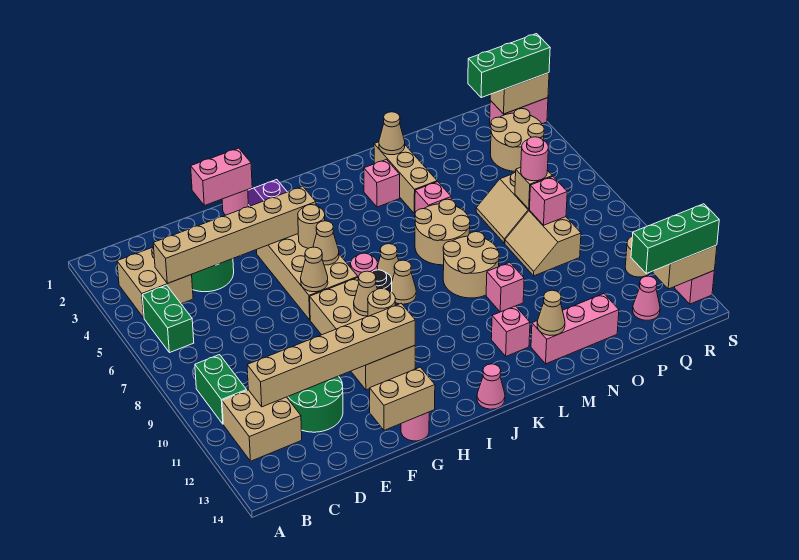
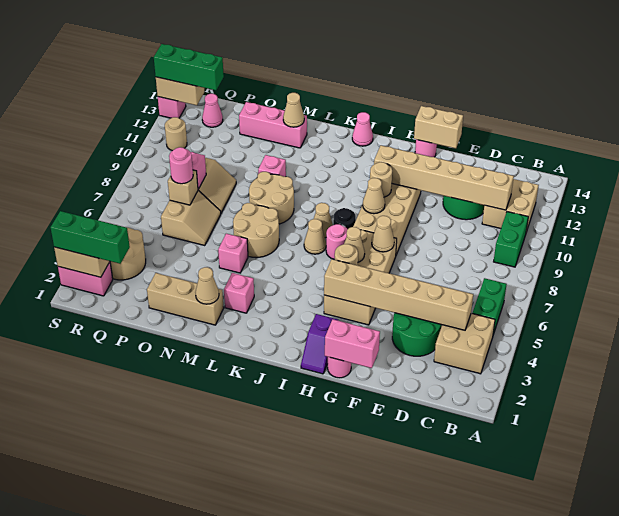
pink brick L12 level 1 -> none
tan brick M2:M4 level 1 -> tan brick M2:O2 level 1

